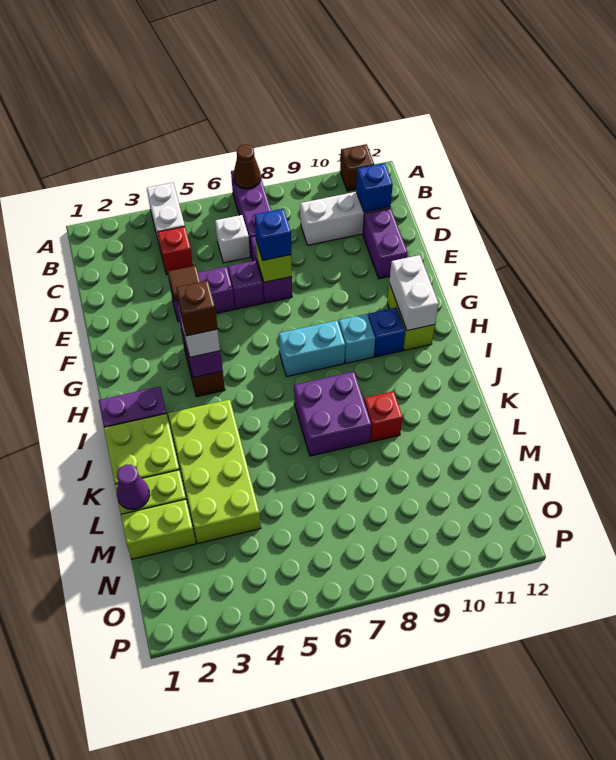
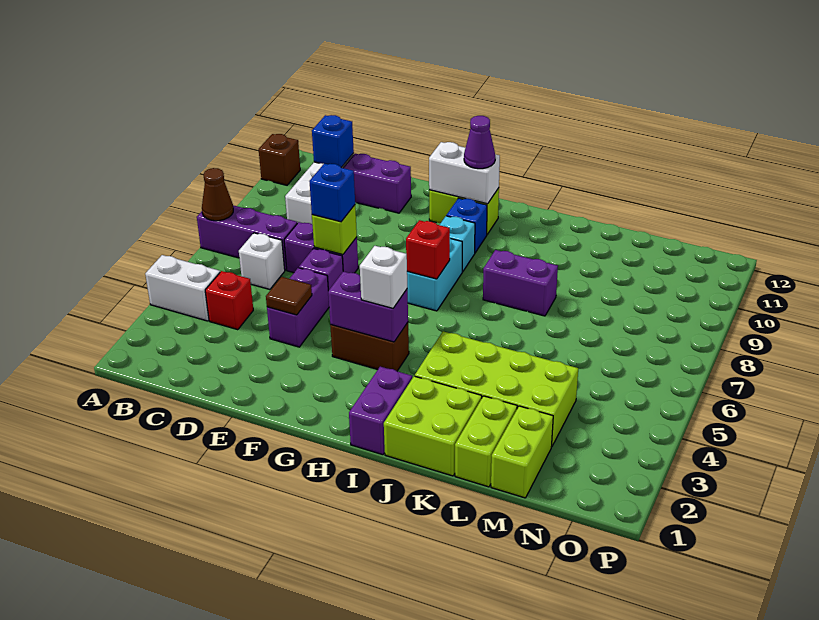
brown brick H4 level 4 -> none
purple brick J7:K8 level 1 -> purple brick J8:K8 level 1
red brick K9 level 1 -> red brick H7 level 2
purple cone L1 level 2 -> purple cone H11 level 3

